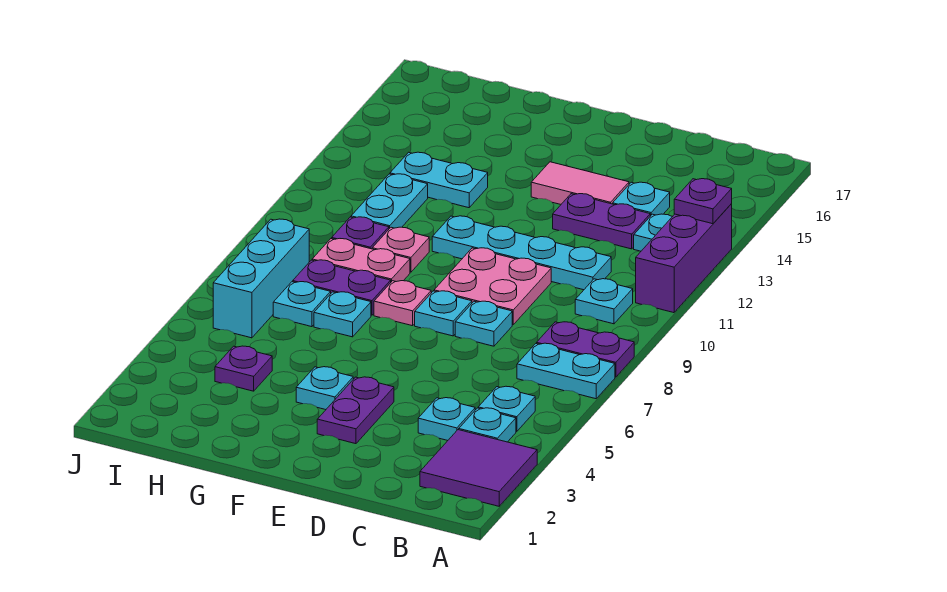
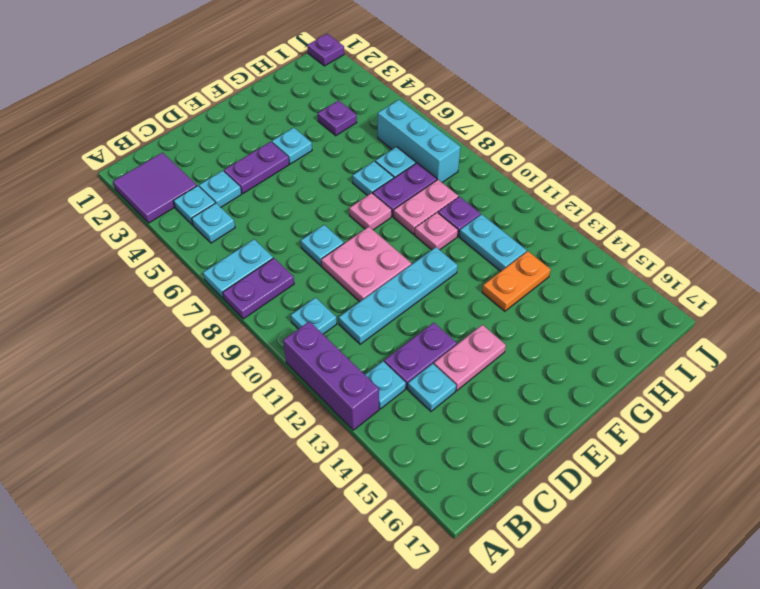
purple plate A13 level 2 -> purple plate J1 level 1
pink tile D14:E14 level 1 -> pink plate D14:E14 level 1
purple plate E3:E4 level 1 -> purple plate D4:E4 level 1
cyan plate E8 level 1 -> none
cyan plate G13:H13 level 1 -> orange plate G13:H13 level 1

